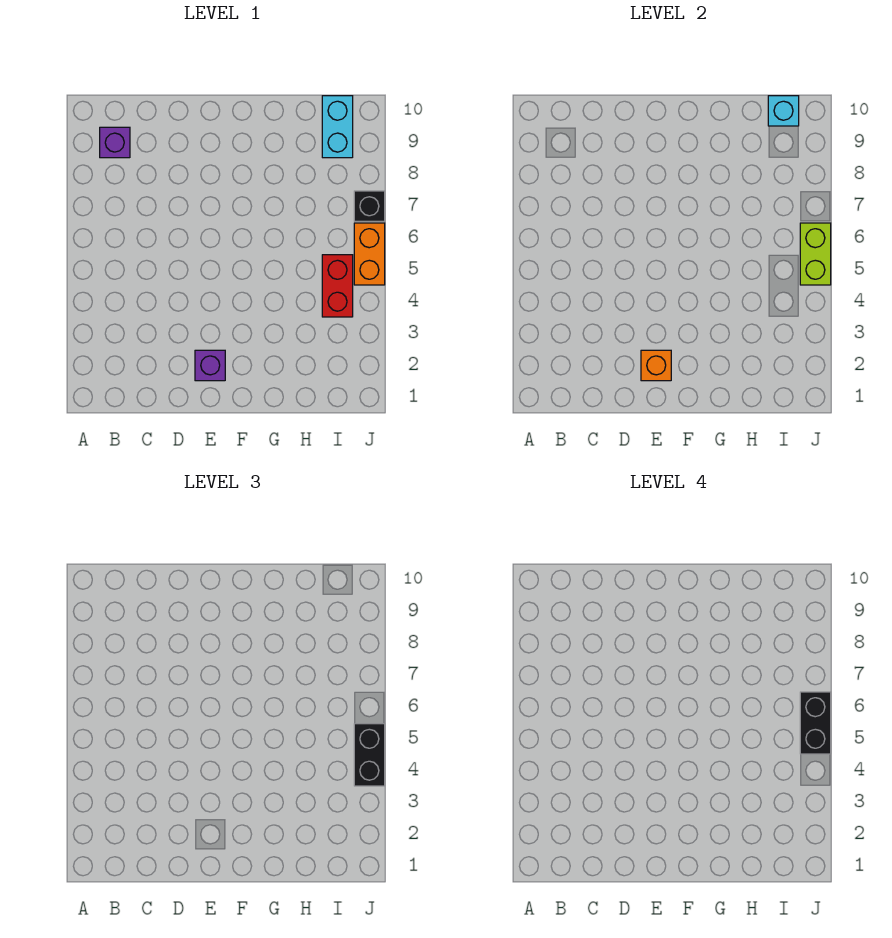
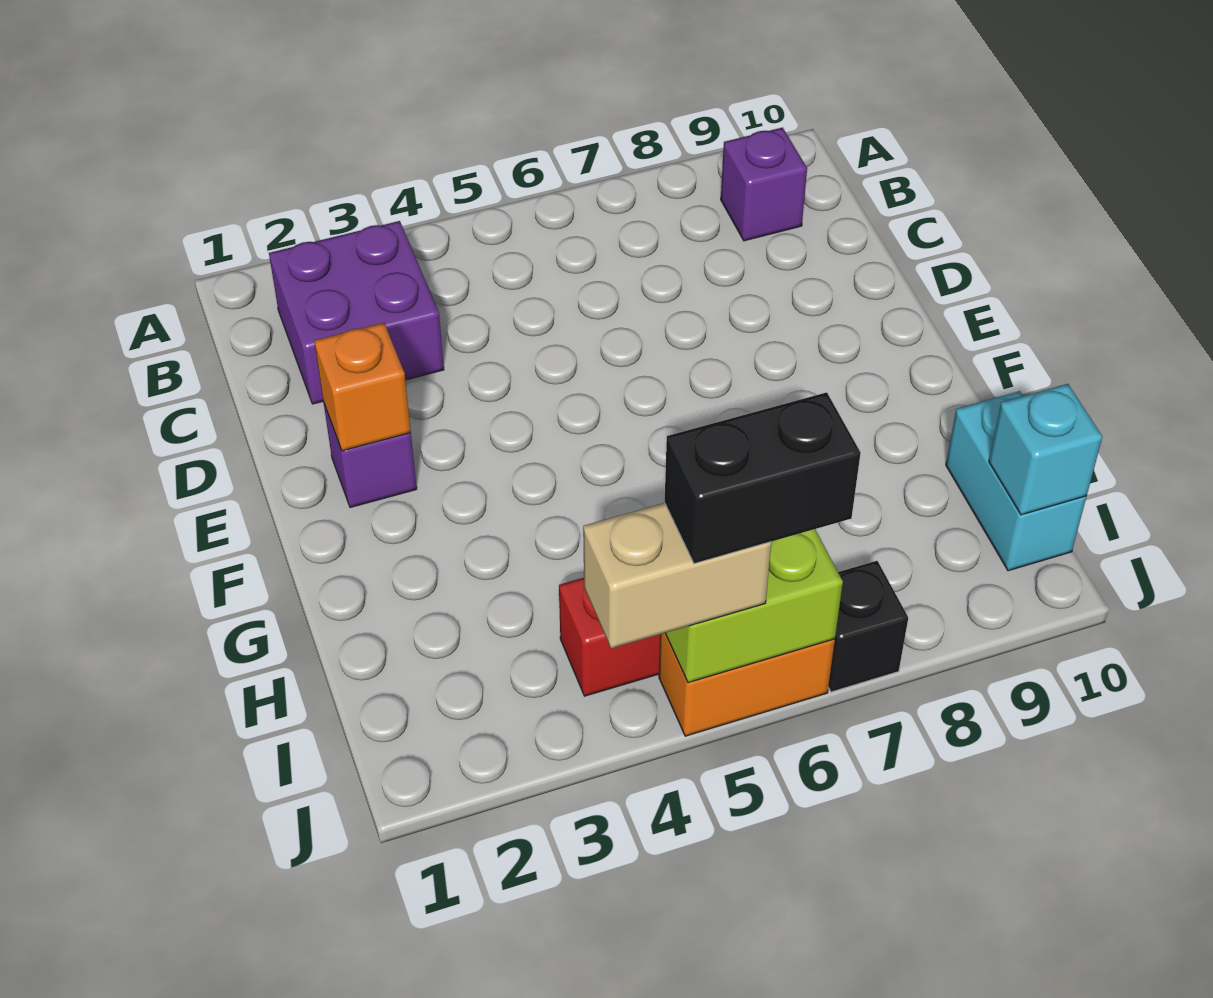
none -> purple brick B2:C3 level 1
cyan brick I9:I10 level 1 -> cyan brick H10:I10 level 1
black brick J4:J5 level 3 -> tan brick J4:J5 level 3

